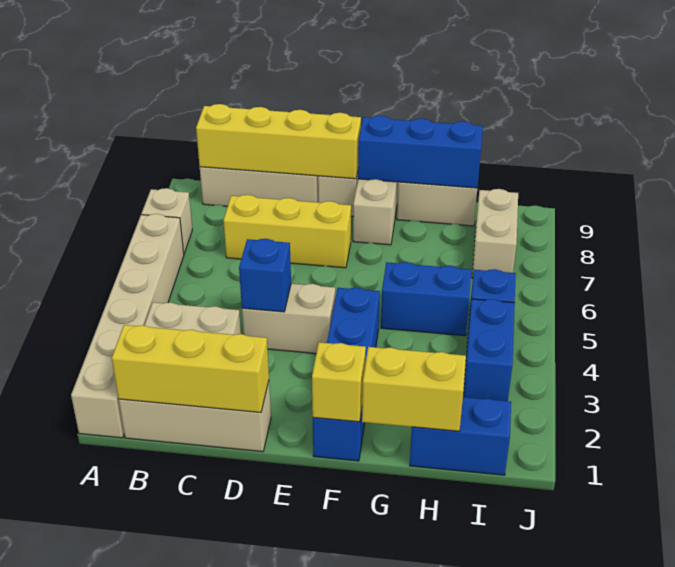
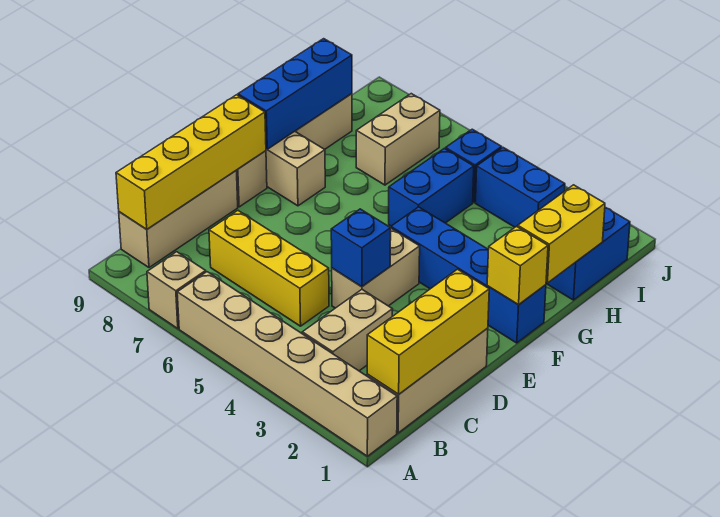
yellow brick C7:E7 level 1 -> yellow brick C5:C7 level 1
tan brick I7:I8 level 1 -> tan brick H7:I7 level 1

